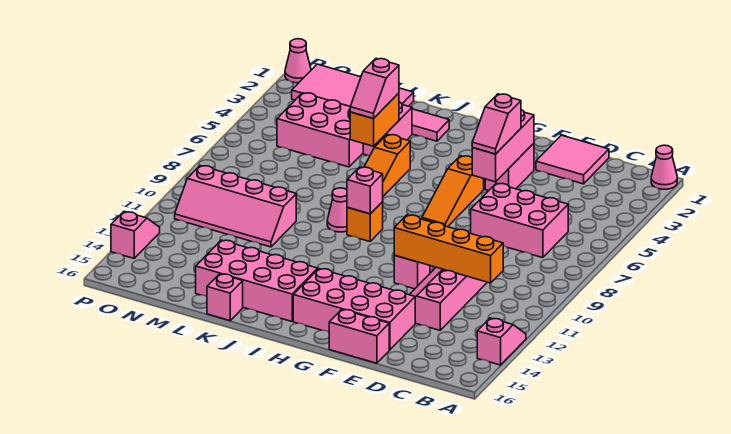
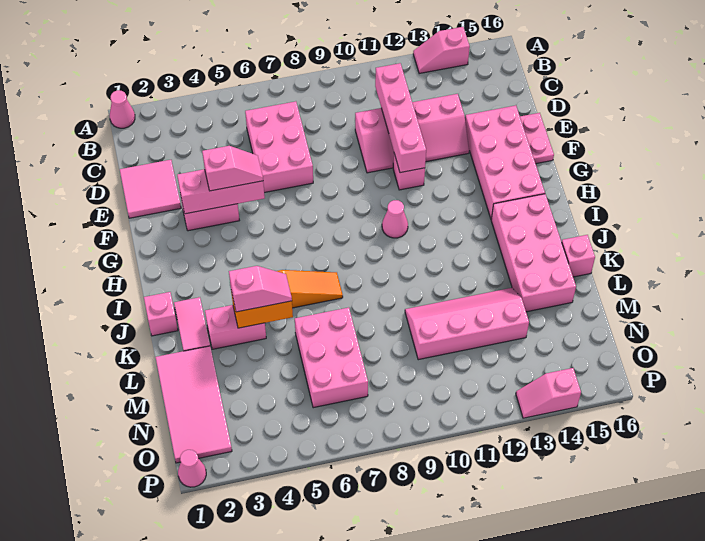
orange brick C11:F11 level 2 -> pink brick C11:F11 level 2
pink brick E16:F16 level 1 -> pink plate E16:F16 level 1
orange slope G5:G7 level 1 top 5 -> none
orange brick I9 level 1 -> none
pink brick I9 level 2 -> pink brick J1 level 1
pink cone J9 level 1 -> pink cone H10 level 1
pink brick L4:N5 level 1 -> pink brick L6:N7 level 1
pink slope L10:O11 level 1 top 10 -> pink slope L10:M13 level 1 top M

